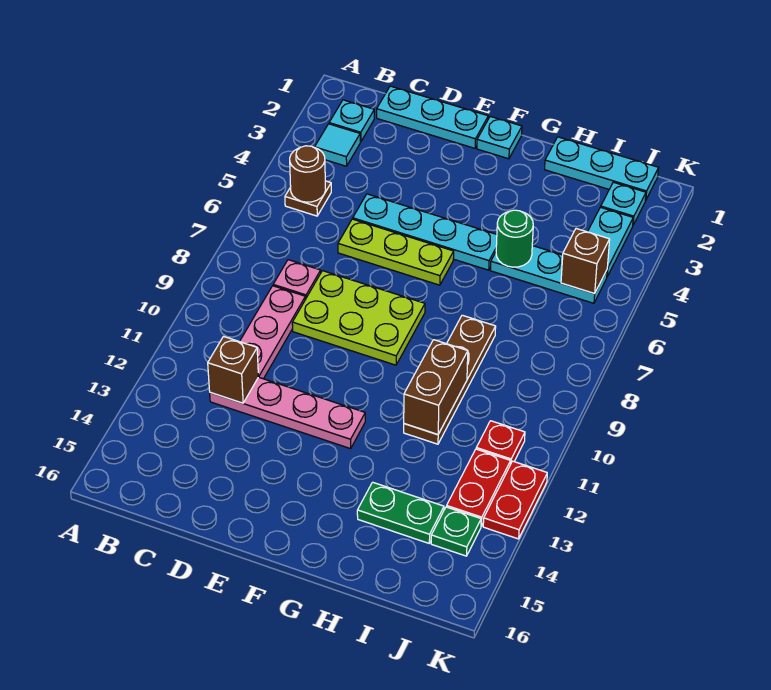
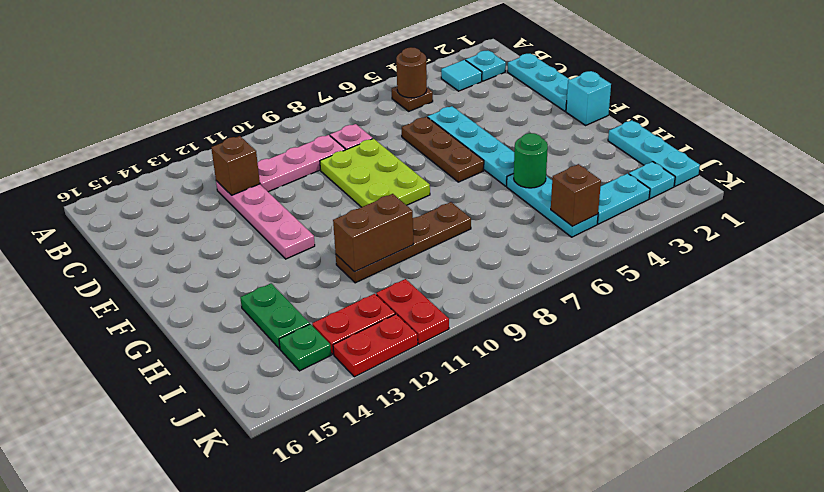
lime plate D6:F6 level 1 -> brown plate D6:F6 level 1
cyan plate F1 level 1 -> cyan brick F1 level 1
red plate J11 level 1 -> red plate J11:K11 level 1

